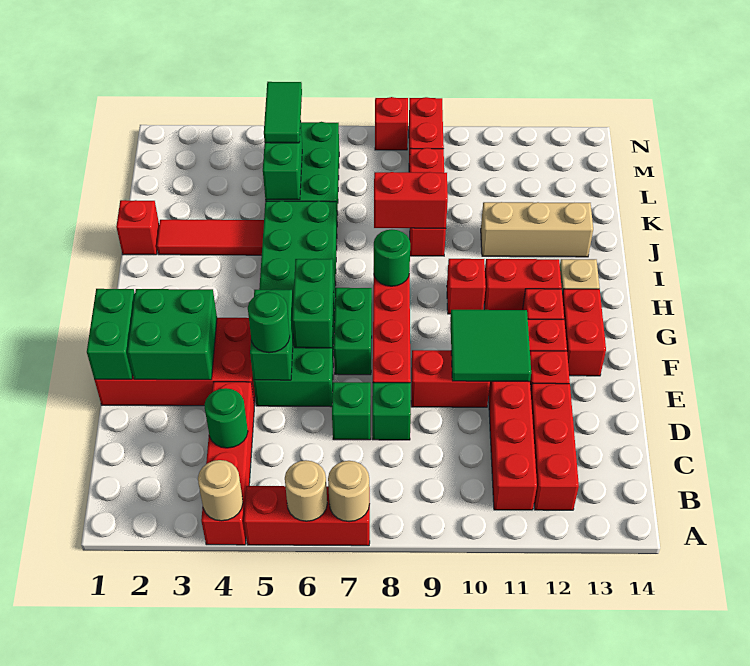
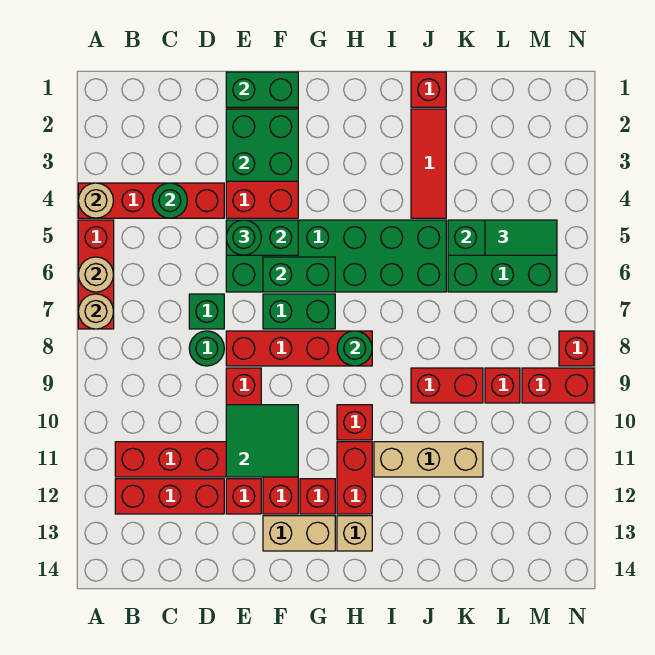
green brick D8 level 1 -> green round brick D8 level 1
red brick F13:G13 level 1 -> tan brick F13:G13 level 1
red brick J8:J9 level 2 -> none
tan brick J11:J13 level 1 -> tan brick I11:K11 level 1

